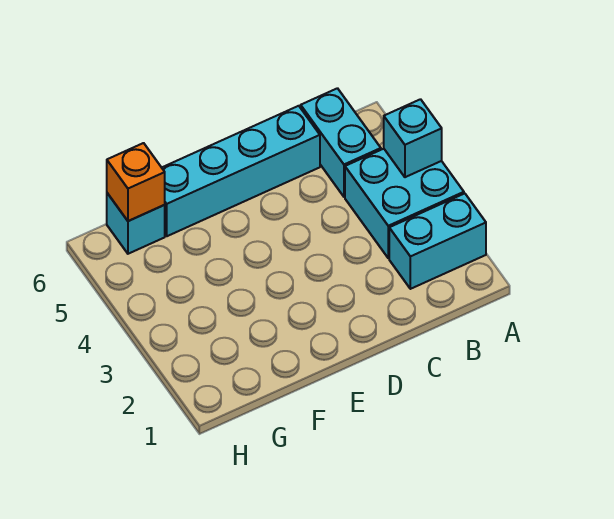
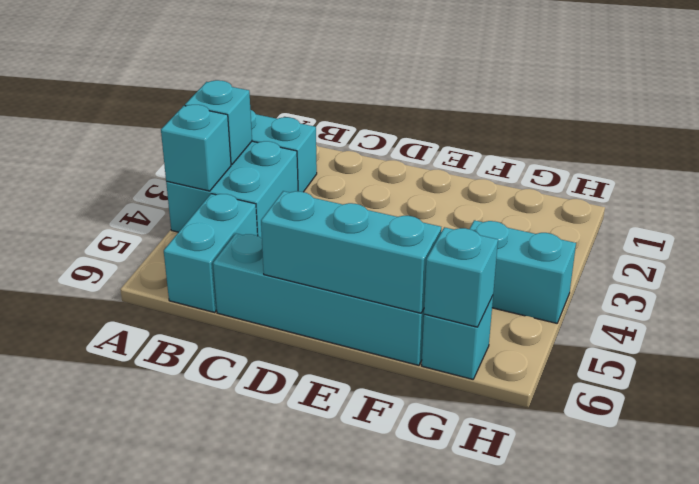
none -> cyan brick A3 level 2
none -> cyan brick D6:F6 level 2
none -> cyan brick G4:H4 level 1
orange brick G6 level 2 -> cyan brick G6 level 2

